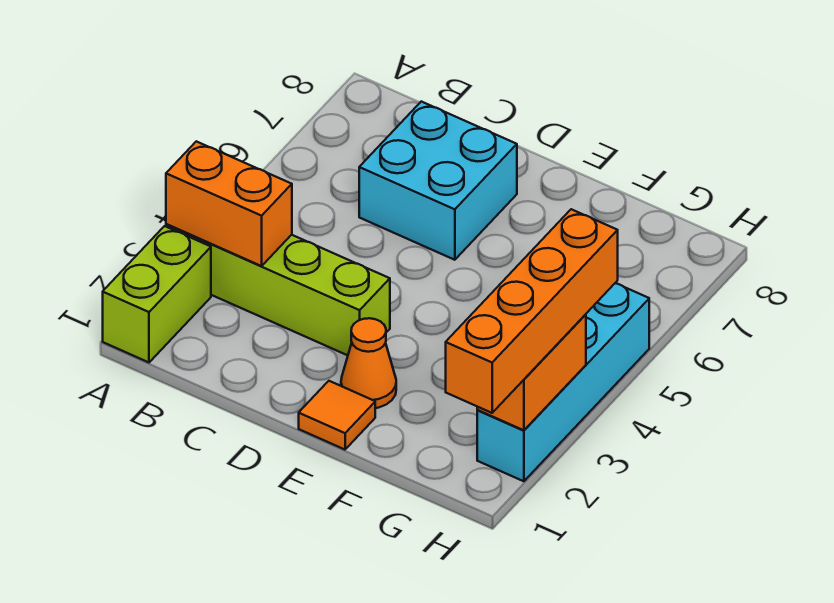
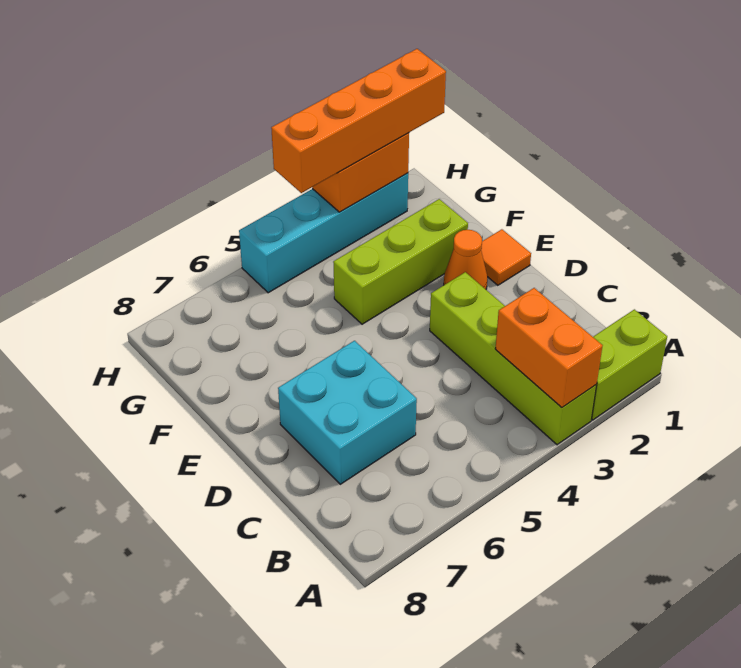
none -> lime brick F2:F4 level 1

